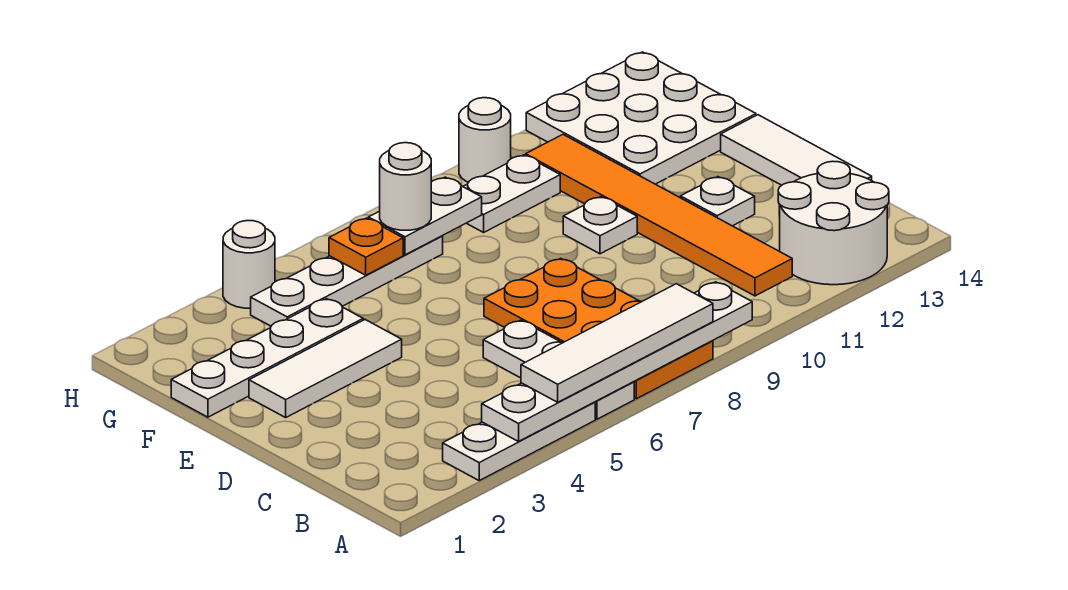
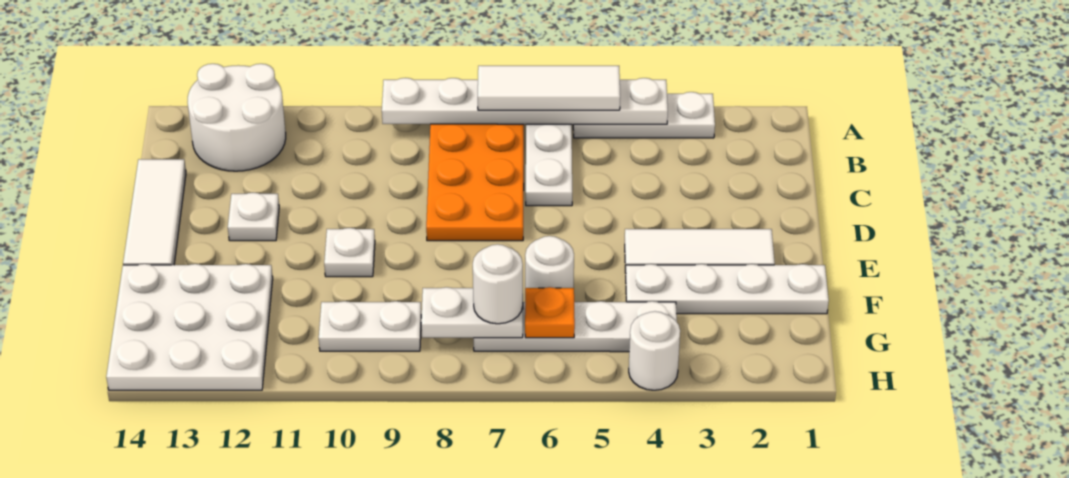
white tile A5:A8 level 3 -> white tile A5:A7 level 3
orange tile B11:G11 level 1 -> none
white round brick H10 level 1 -> white round brick F6 level 1

